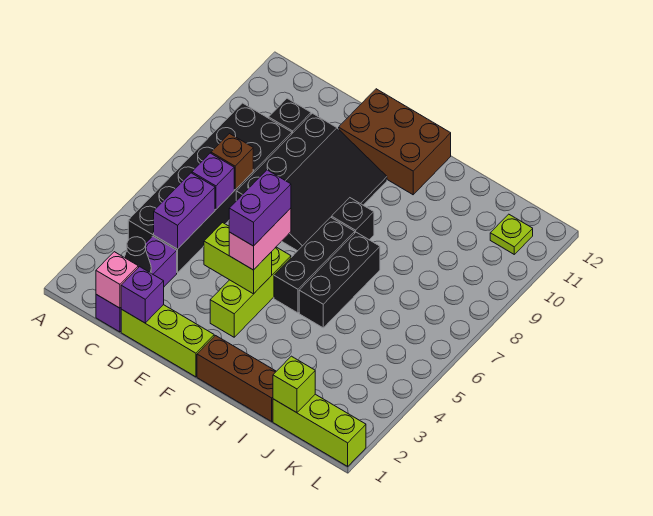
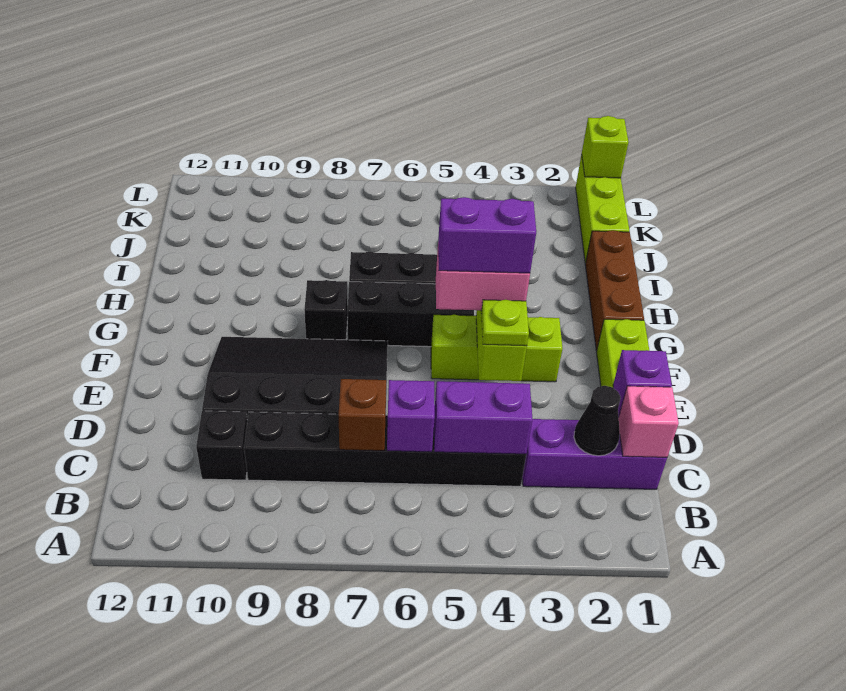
black brick B4:C9 level 1 -> black brick C4:C9 level 1
brown brick E11:G12 level 1 -> none
lime brick J1 level 2 -> lime brick L1 level 2
lime plate K11 level 1 -> lime plate E4 level 3

